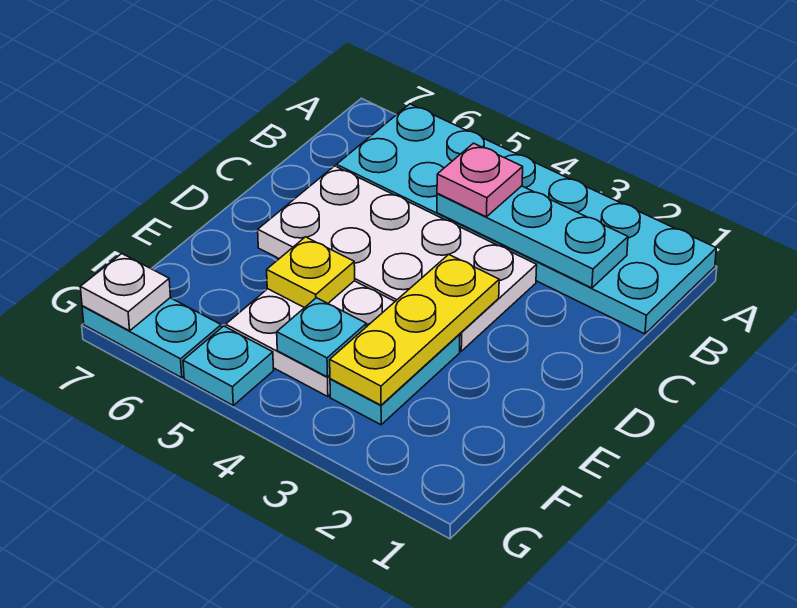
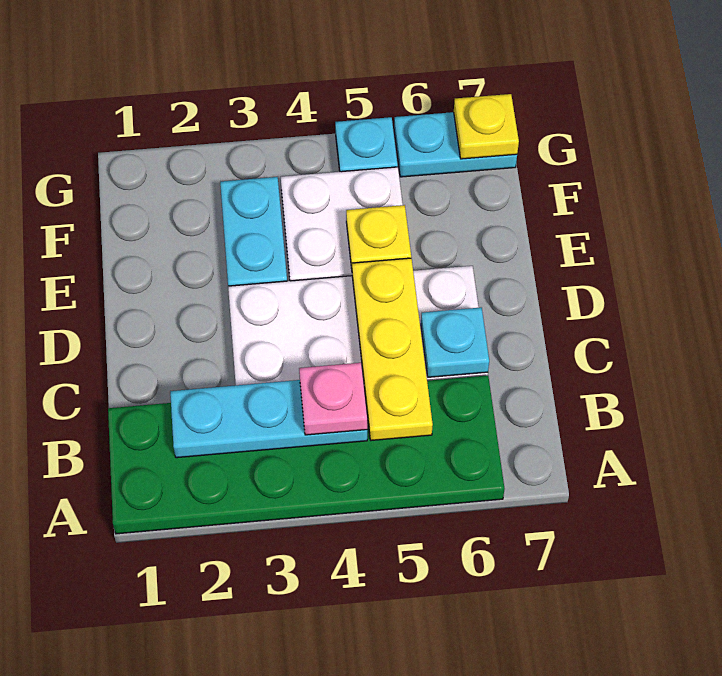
cyan plate A1:B6 level 1 -> green plate A1:B6 level 1
yellow plate D3:F3 level 2 -> yellow plate B5:D5 level 2
cyan plate F4 level 2 -> cyan plate C6 level 2
white plate G7 level 2 -> yellow plate G7 level 2

